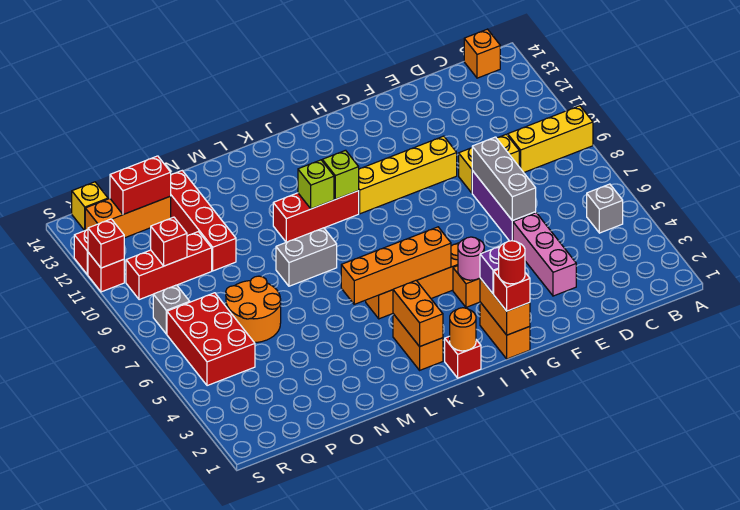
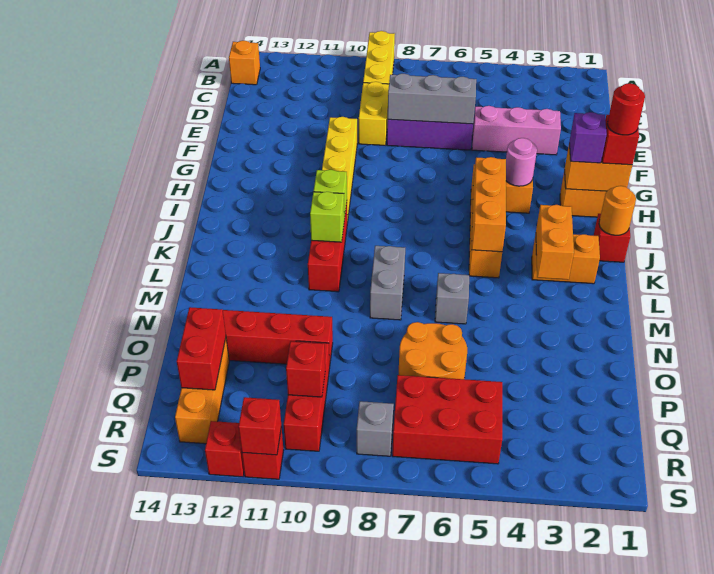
grey brick B5 level 1 -> grey brick M6 level 1
orange brick I5:L5 level 2 -> orange brick I5:K5 level 2
orange brick K2:K3 level 2 -> orange brick K3:L3 level 2
yellow brick R14 level 1 -> none

